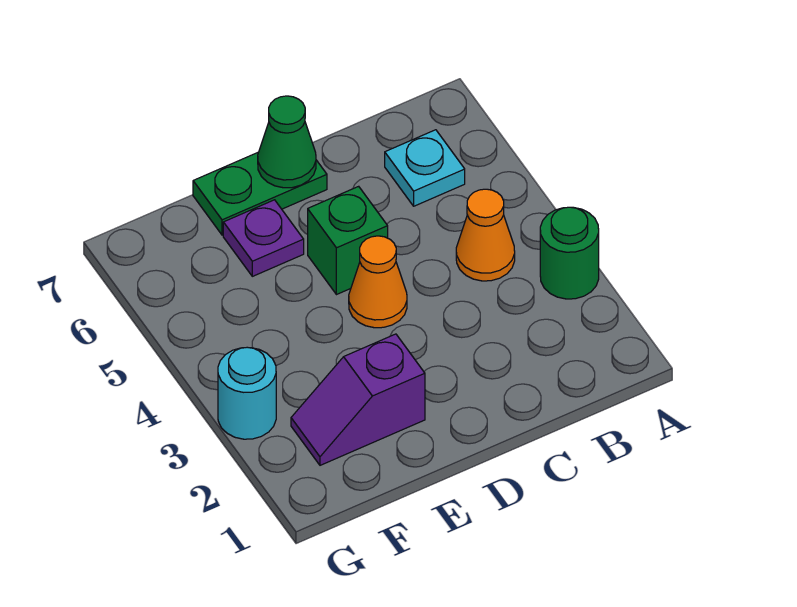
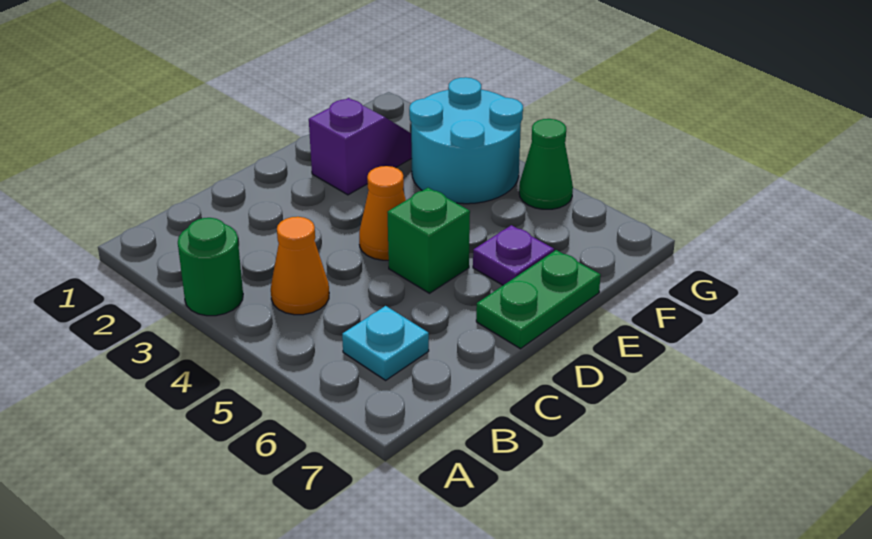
green cone D7 level 2 -> green cone G5 level 1
cyan round brick G3 level 1 -> cyan round brick F3:G4 level 1

